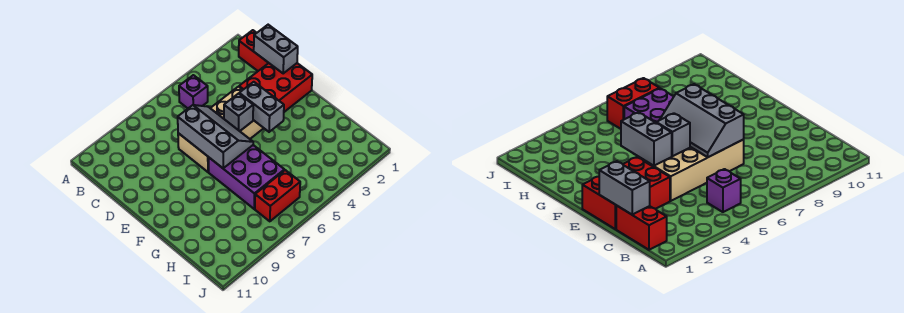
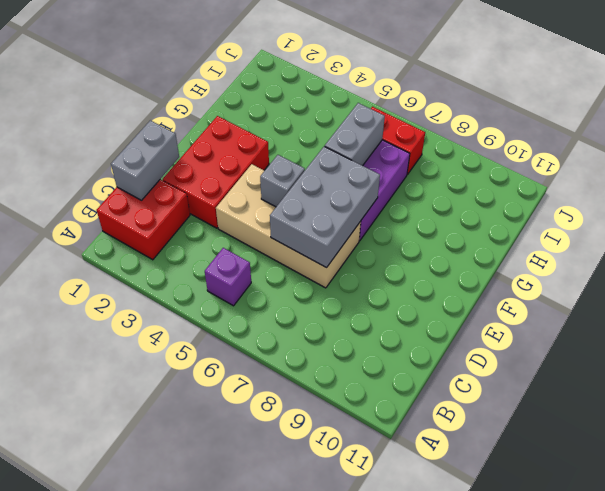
red brick B1:C1 level 1 -> red brick B1:C2 level 1
red brick D1:E3 level 1 -> red brick D2:F3 level 1
grey slope D6:F7 level 2 top 7 -> grey brick D6:F7 level 2
grey brick E4:F4 level 2 -> grey brick G6:H6 level 2

